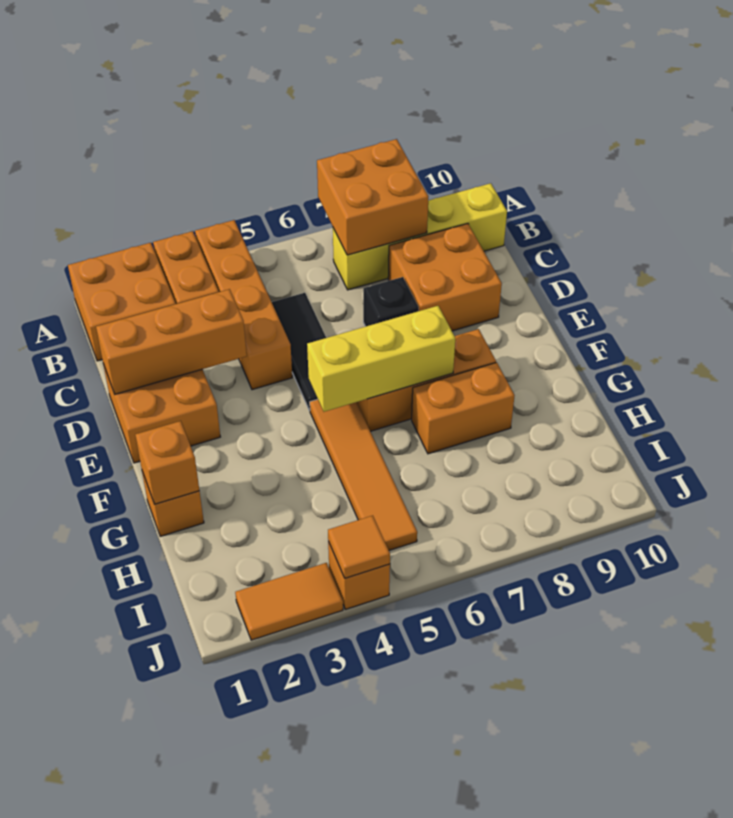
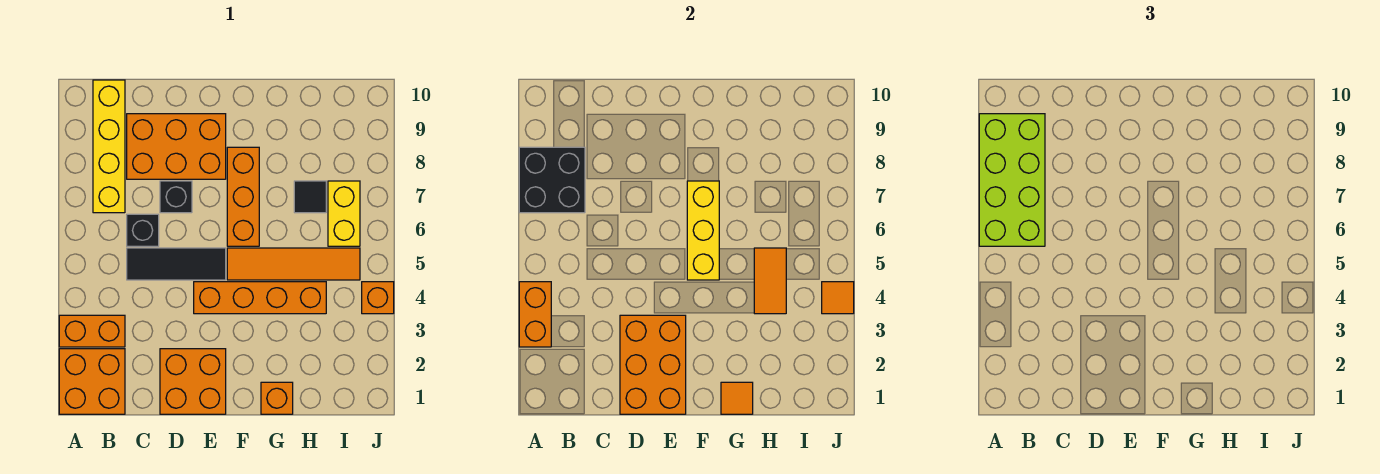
orange brick A4:D4 level 1 -> orange brick E4:H4 level 1
none -> lime brick A6:B9 level 3
orange brick A7:B8 level 2 -> black brick A7:B8 level 2
none -> black brick C6 level 1
orange brick C8:D9 level 1 -> orange brick C8:E9 level 1
orange brick D1:D3 level 2 -> orange brick D1:E3 level 2
orange brick G1 level 2 -> orange tile G1 level 2
orange brick G7:G8 level 1 -> orange brick A3:A4 level 2
none -> black tile H7 level 1
none -> yellow brick I6:I7 level 1
orange tile J2:J3 level 1 -> orange tile H4:H5 level 2

